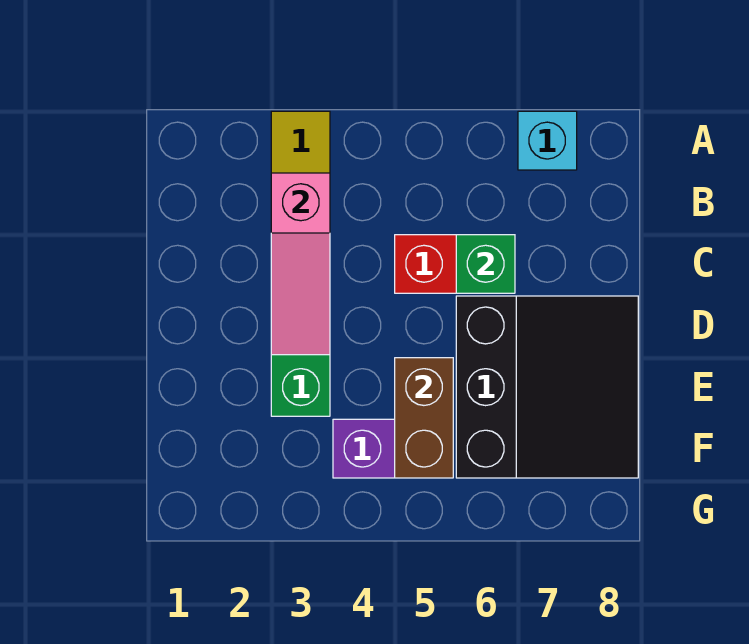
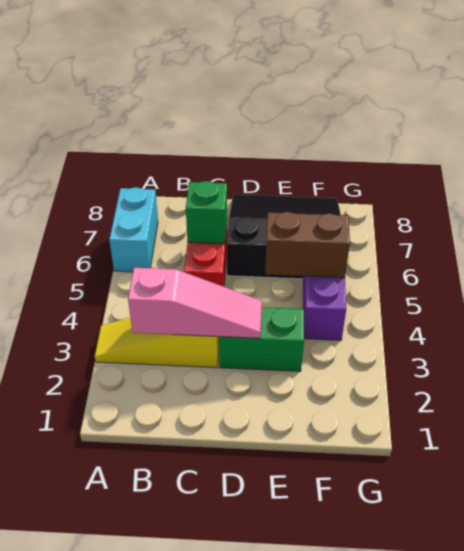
cyan brick A7 level 1 -> cyan brick A6:A7 level 1

